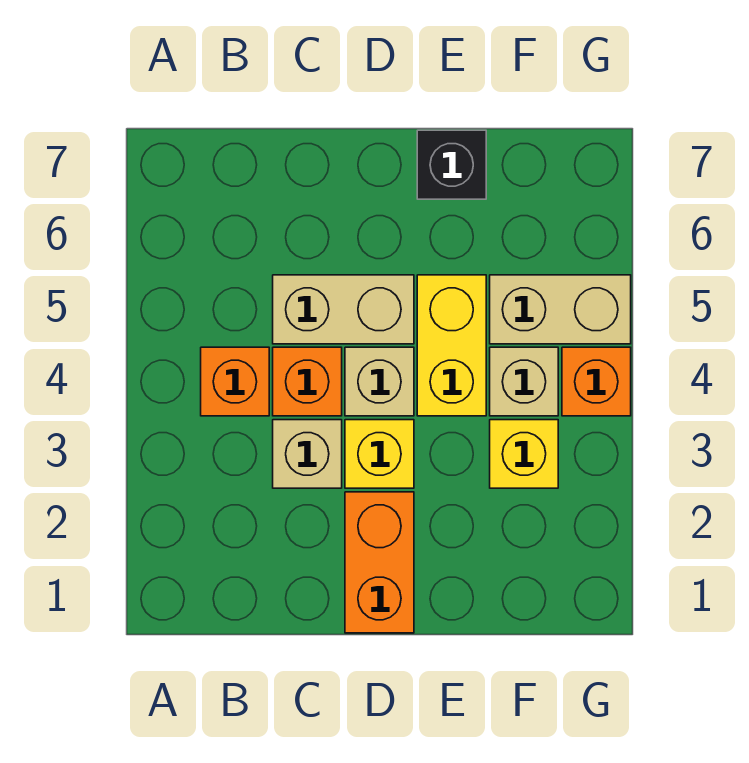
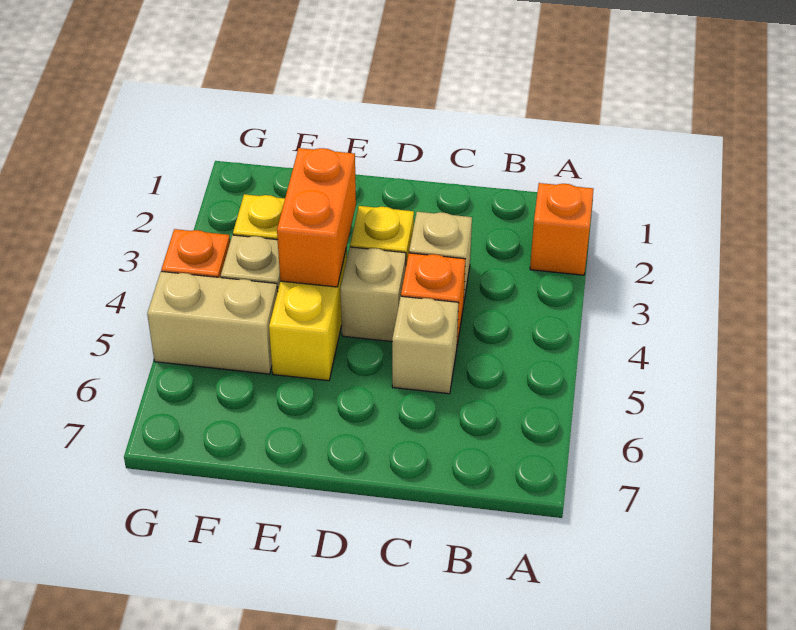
orange brick B4 level 1 -> orange brick A2 level 1
tan brick C5:D5 level 1 -> tan brick C5 level 1
orange brick D1:D2 level 1 -> orange brick E3:E4 level 2
black brick E7 level 1 -> none

